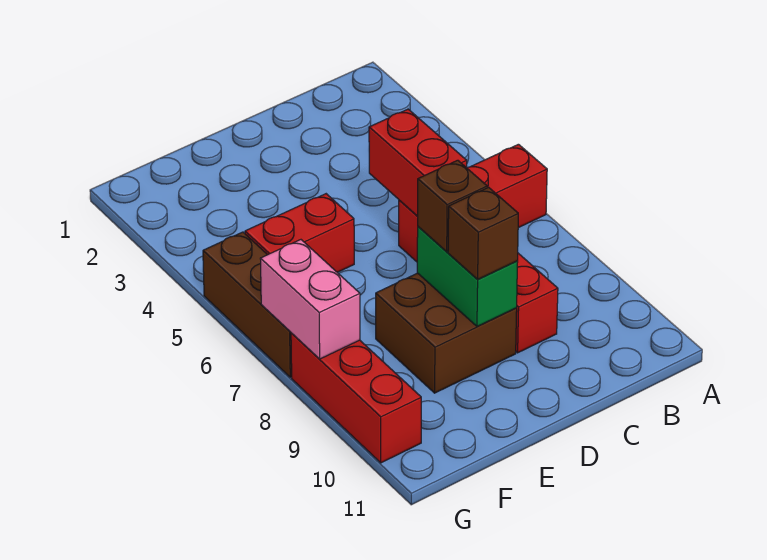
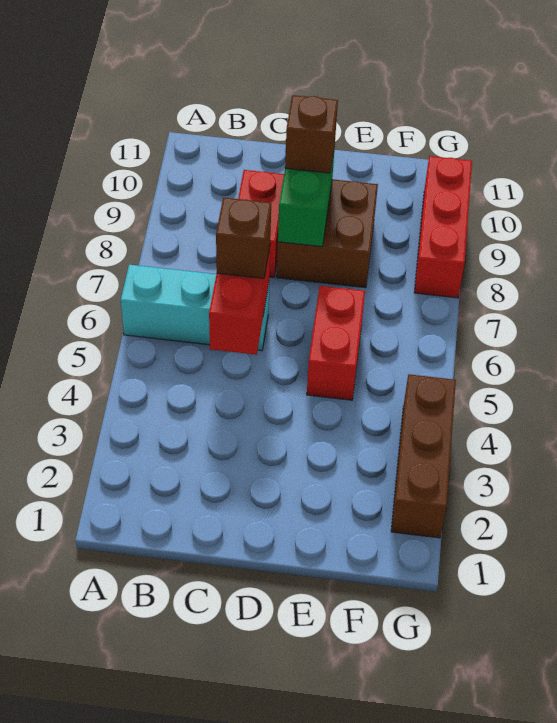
red brick A6:C6 level 1 -> cyan brick A6:C6 level 1
brown brick D8 level 3 -> brown brick C6 level 3
red brick E5:F5 level 1 -> red brick E5:E6 level 1
brown brick G5:G7 level 1 -> brown brick G2:G4 level 1
pink brick G7:G8 level 2 -> none

